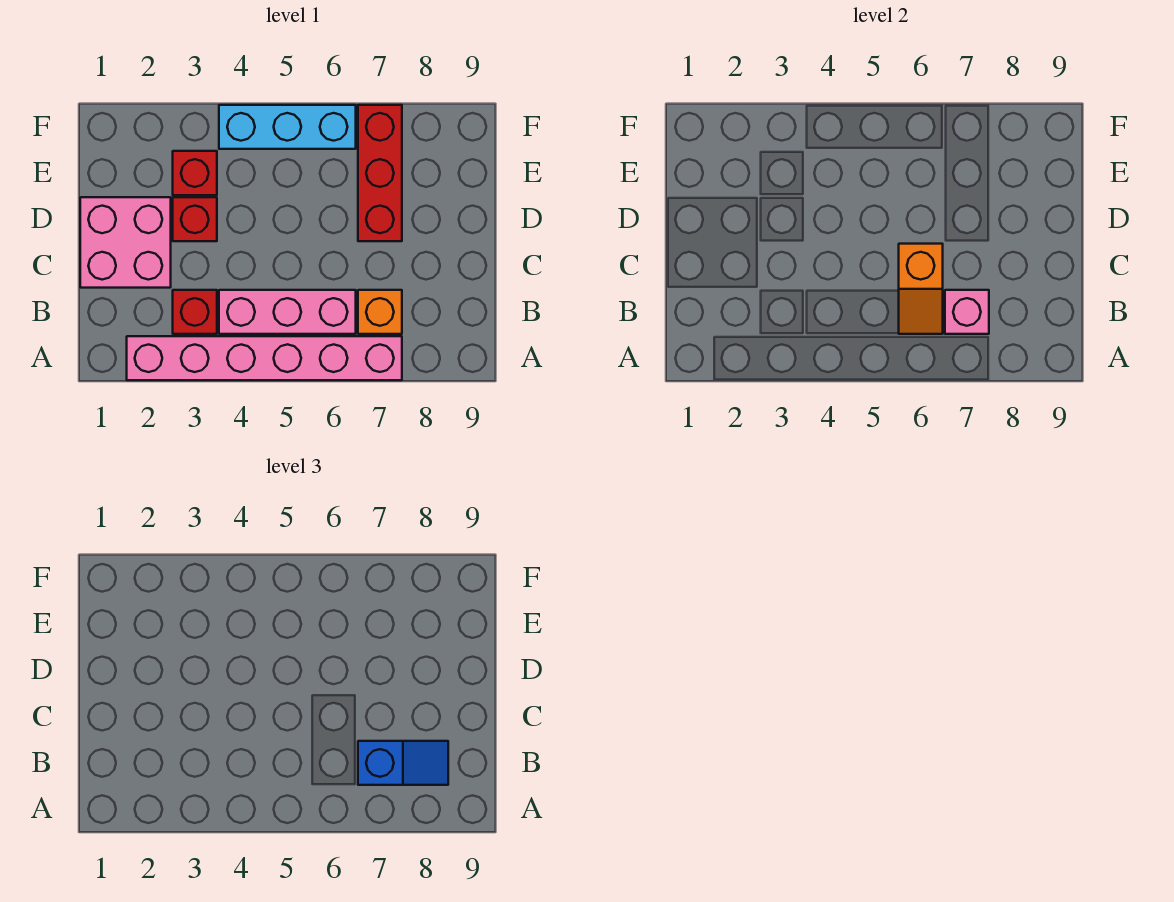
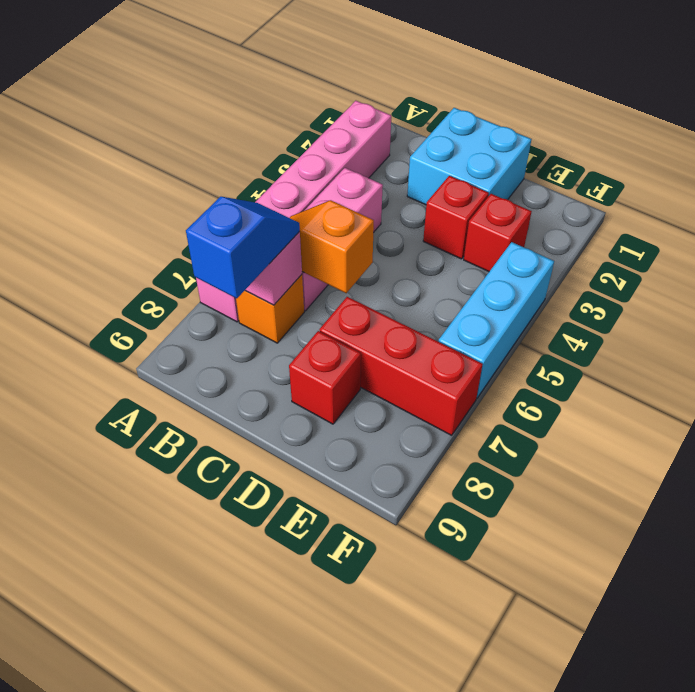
red brick B3 level 1 -> red brick D8 level 1
blue slope B7:B8 level 3 top 7 -> blue slope B7:B8 level 3 top 8
pink brick C1:D2 level 1 -> cyan brick C1:D2 level 1

